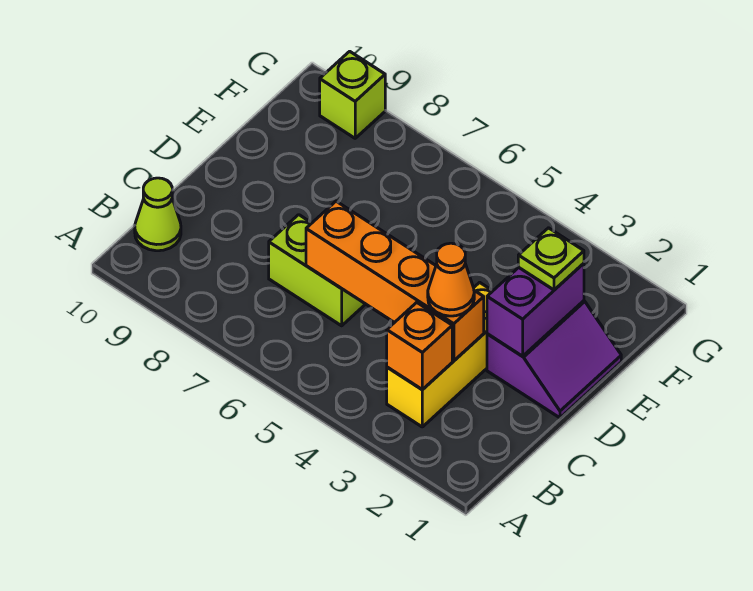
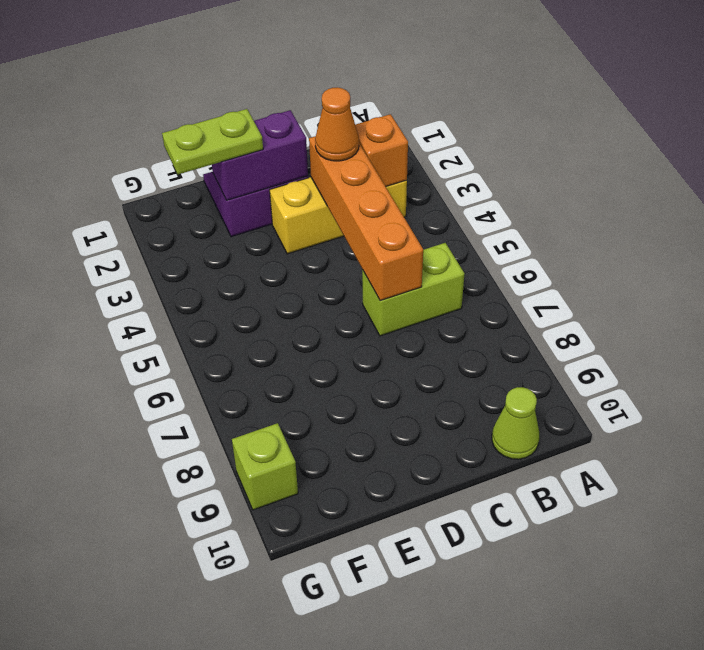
lime brick C6:C7 level 1 -> lime brick B6:C6 level 1
lime plate E2 level 3 -> lime plate E2:F2 level 3

